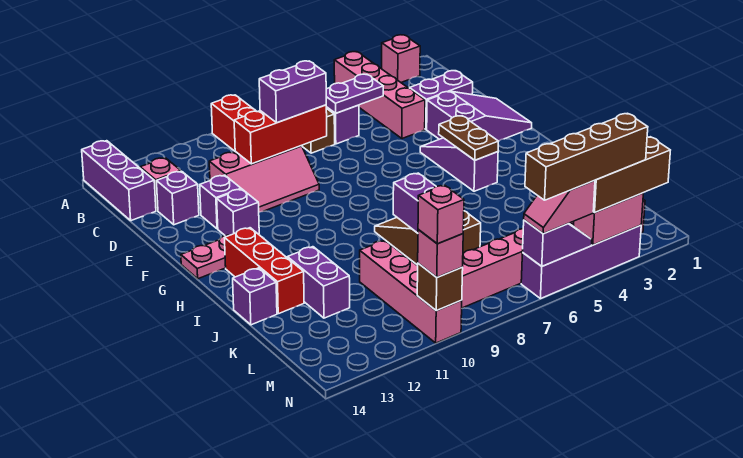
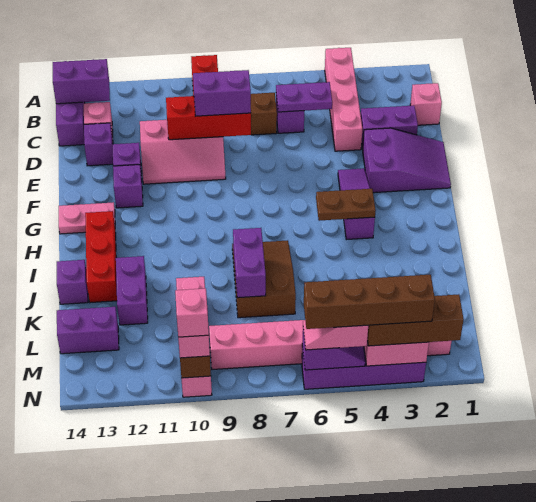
pink brick A2 level 1 -> pink brick C1 level 1
none -> purple brick B13:B14 level 2
brown plate G4:H4 level 2 -> brown plate H4:H5 level 2
none -> purple brick L13:L14 level 1

